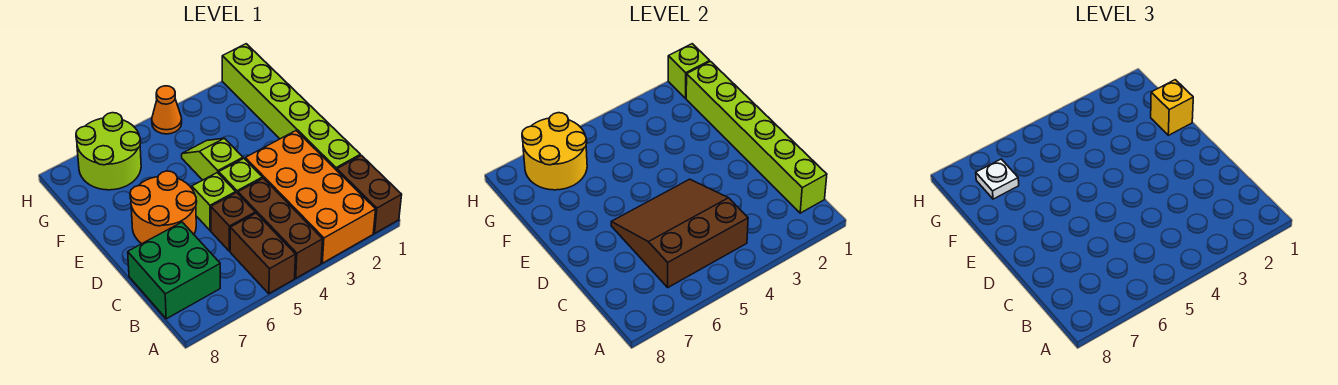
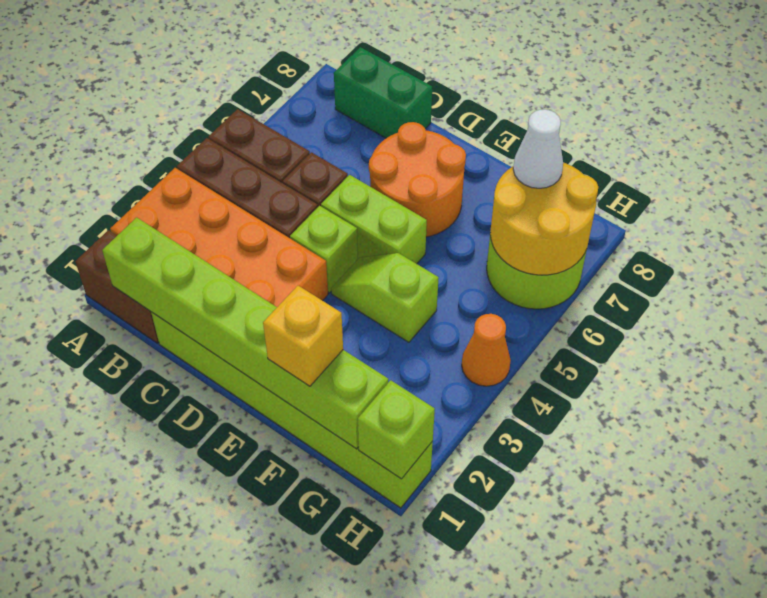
brown slope B4:D6 level 2 top B -> none
green brick B7:C8 level 1 -> green brick B8:C8 level 1
lime brick D5 level 1 -> lime brick D5:E5 level 1
lime slope E4:F4 level 1 top E -> lime slope E4:F4 level 1 top F
white plate G7 level 3 -> white cone G7 level 3

